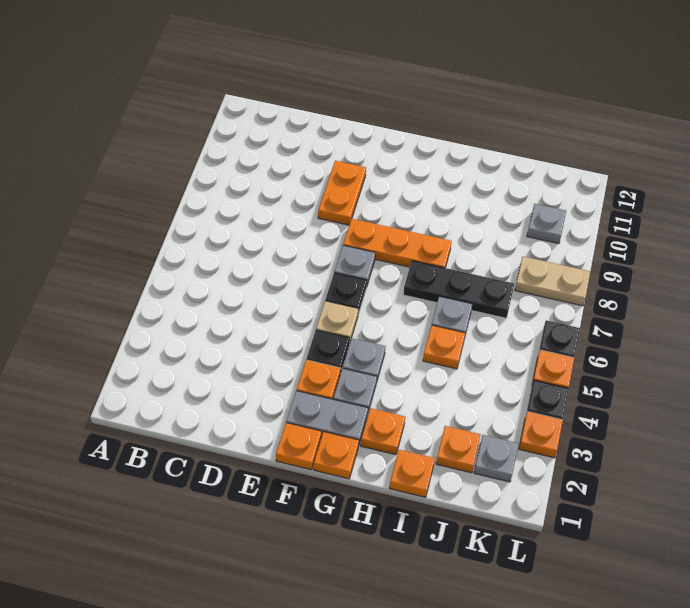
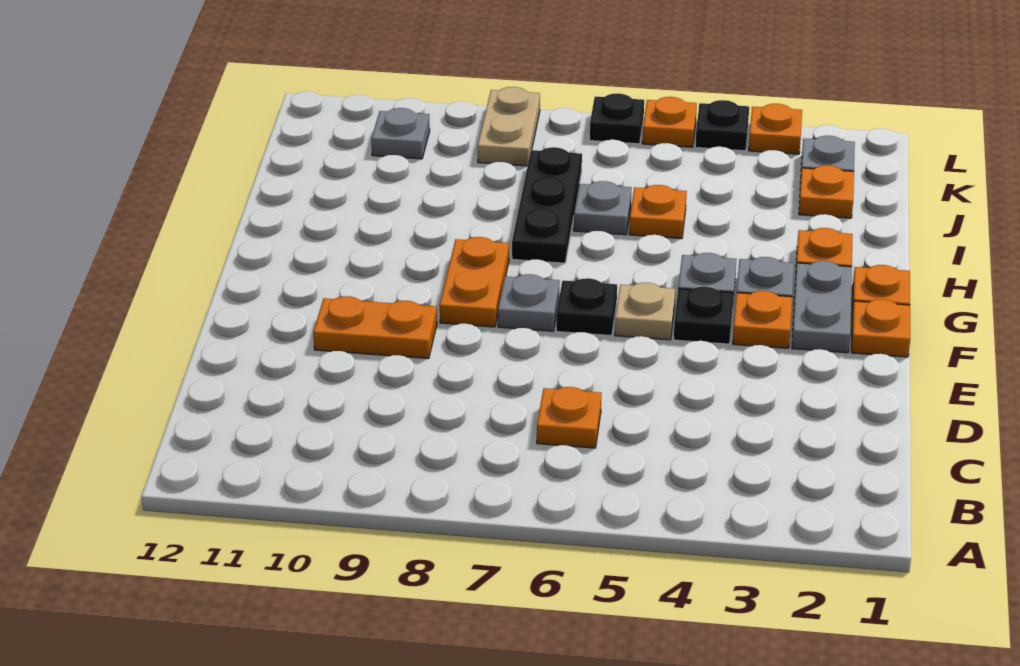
orange plate F8:H8 level 1 -> orange plate F8:G8 level 1
orange plate I1 level 1 -> orange plate C6 level 1

